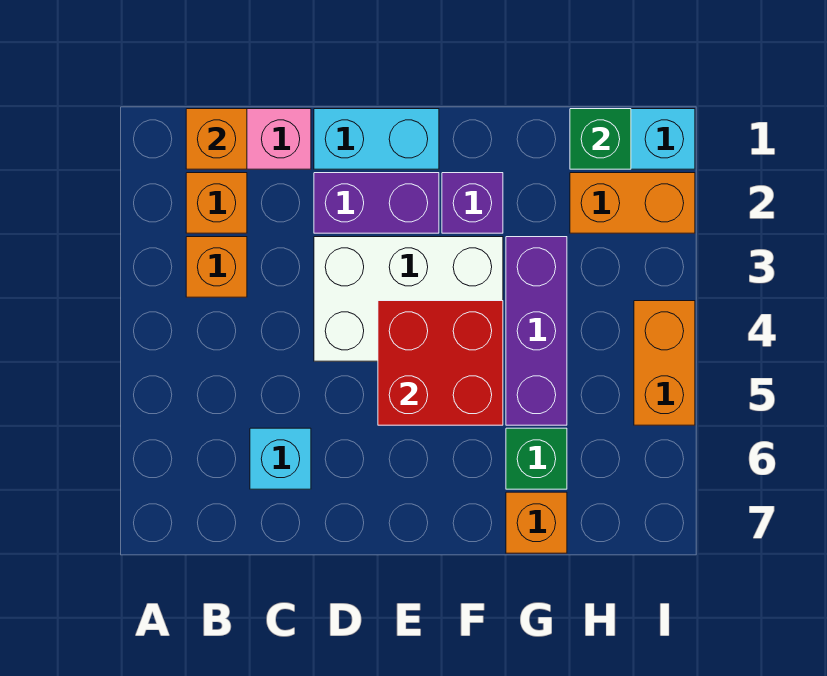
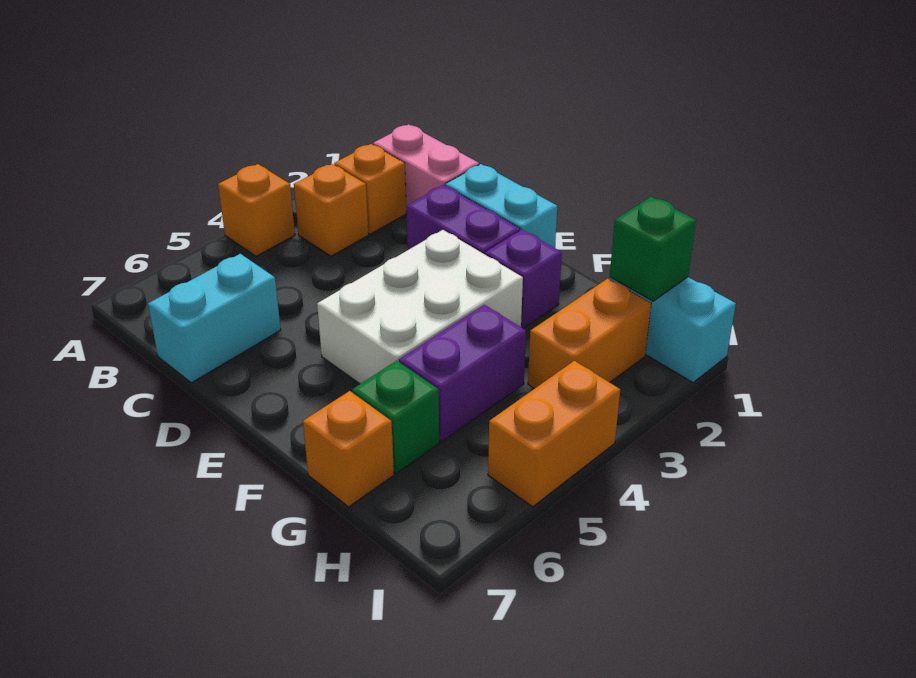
orange brick B1 level 2 -> orange brick A4 level 1
cyan brick C6 level 1 -> cyan brick C6:C7 level 1
white brick D3:F4 level 1 -> white brick E3:F5 level 1
red brick E4:F5 level 2 -> none
purple brick G3:G5 level 1 -> purple brick G4:G5 level 1
orange brick H2:I2 level 1 -> orange brick H2:H3 level 1

